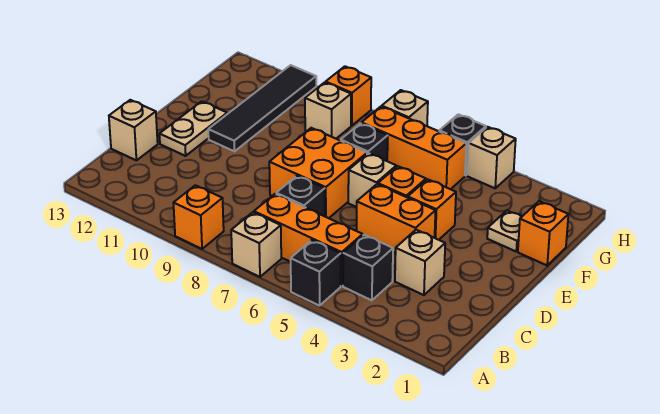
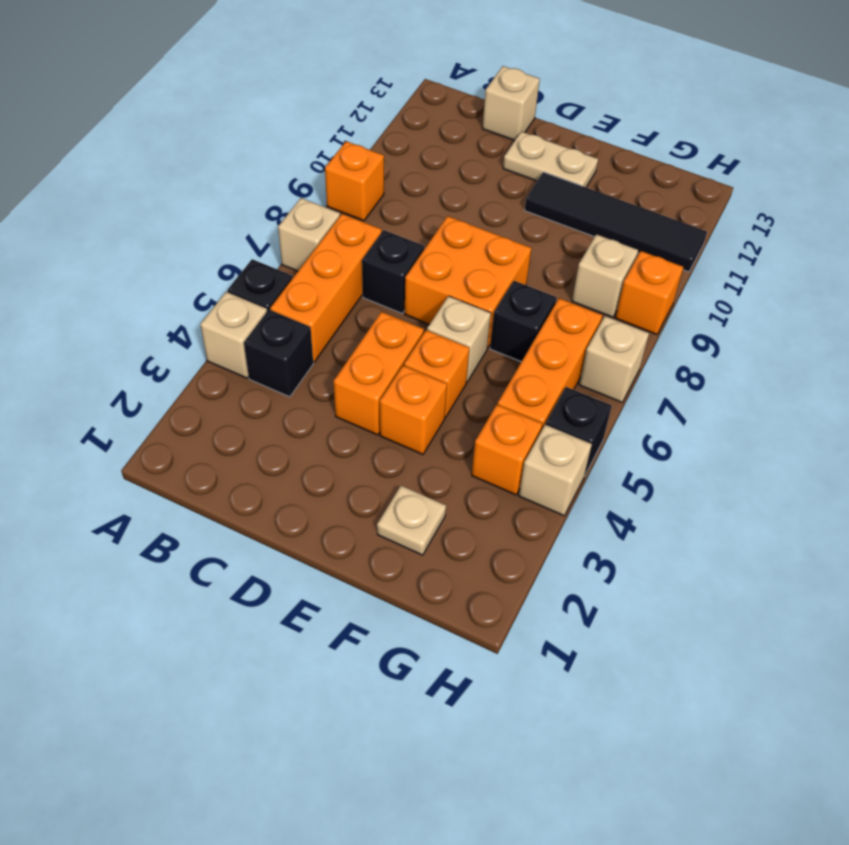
tan brick C3 level 1 -> tan brick A4 level 1
orange brick F1 level 1 -> orange brick G4 level 1

